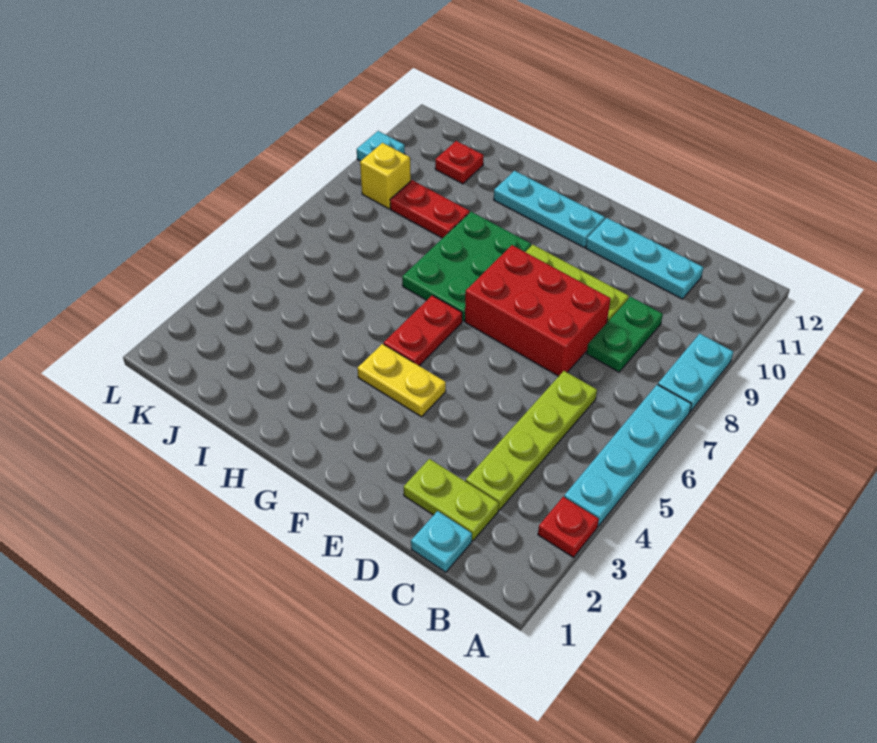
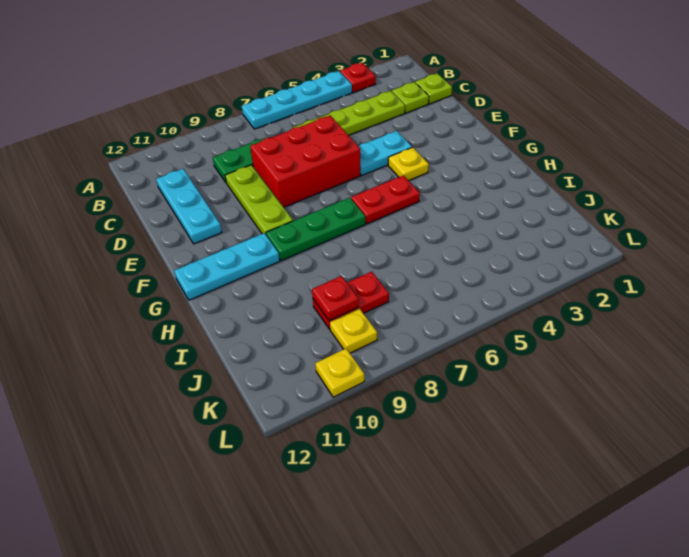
cyan plate A8:A9 level 1 -> cyan plate E4:E5 level 1
cyan plate C1 level 1 -> lime plate C1 level 1
lime plate C2:D2 level 1 -> lime plate C2 level 1
red brick D7:F8 level 1 -> red brick D6:E8 level 1
yellow plate F4:G4 level 1 -> yellow plate F4 level 1
cyan plate F11:H11 level 1 -> cyan plate G10:G12 level 1
green plate G7:H9 level 1 -> green plate G7:G9 level 1
red plate I9:J9 level 1 -> red plate J8:J9 level 1
red plate J11 level 1 -> red plate J9 level 2
yellow brick K9 level 1 -> yellow plate K9 level 1
cyan plate L10 level 1 -> yellow plate L10 level 1

